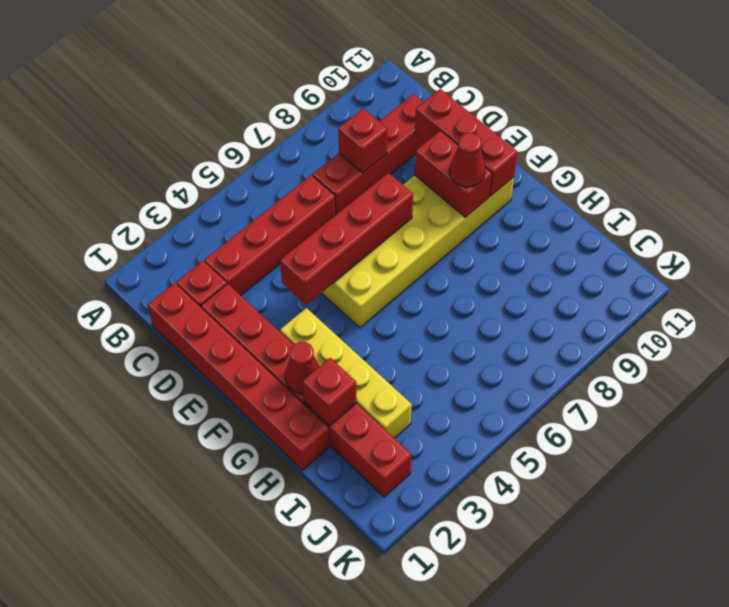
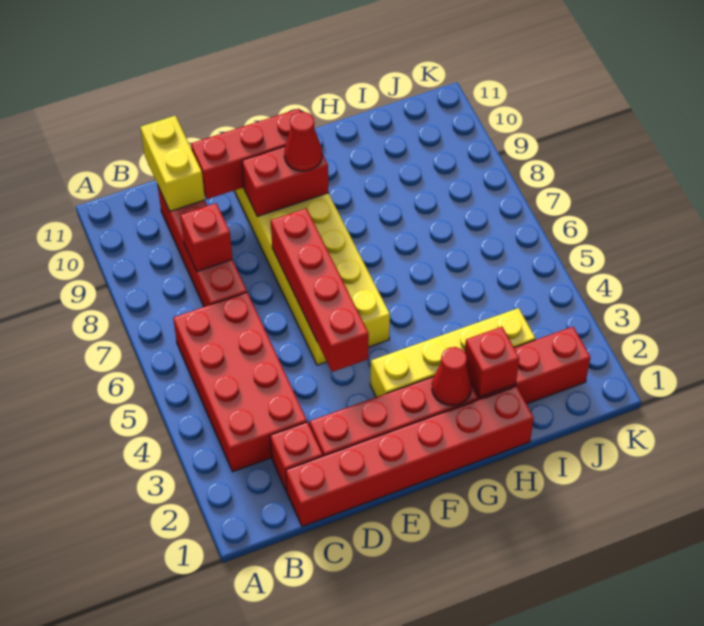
red brick C3:C6 level 1 -> red brick B3:C6 level 1
none -> yellow brick C10:C11 level 2

